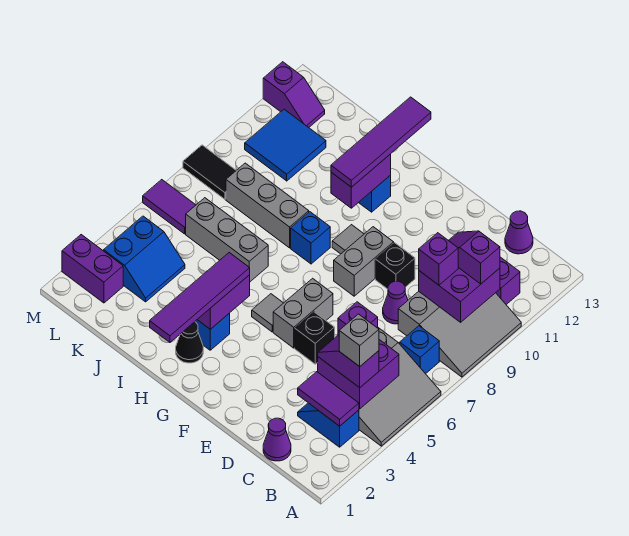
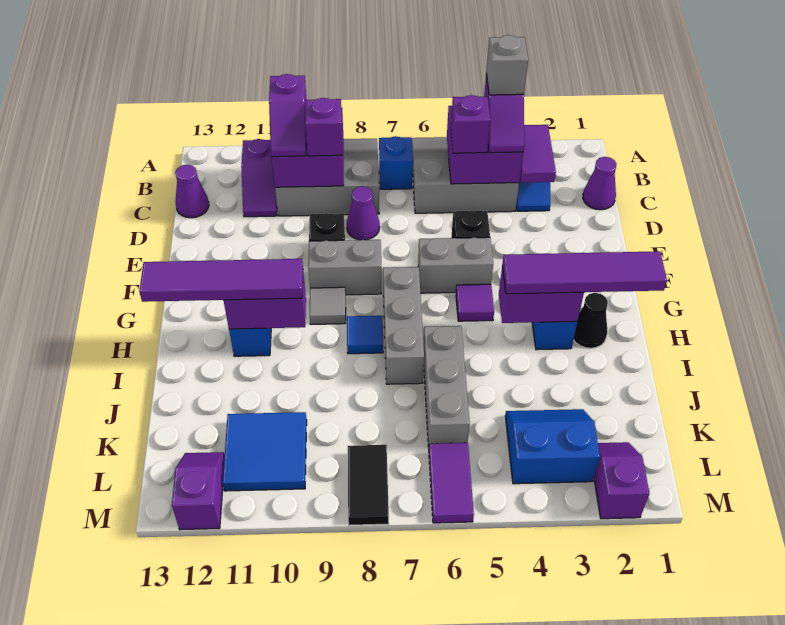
grey tile G5 level 1 -> purple tile G5 level 1
blue brick H8 level 1 -> blue tile H8 level 1
grey brick I8:K8 level 1 -> grey brick G7:I7 level 1
purple brick L2:M2 level 1 -> purple slope L2:M2 level 1 top M

